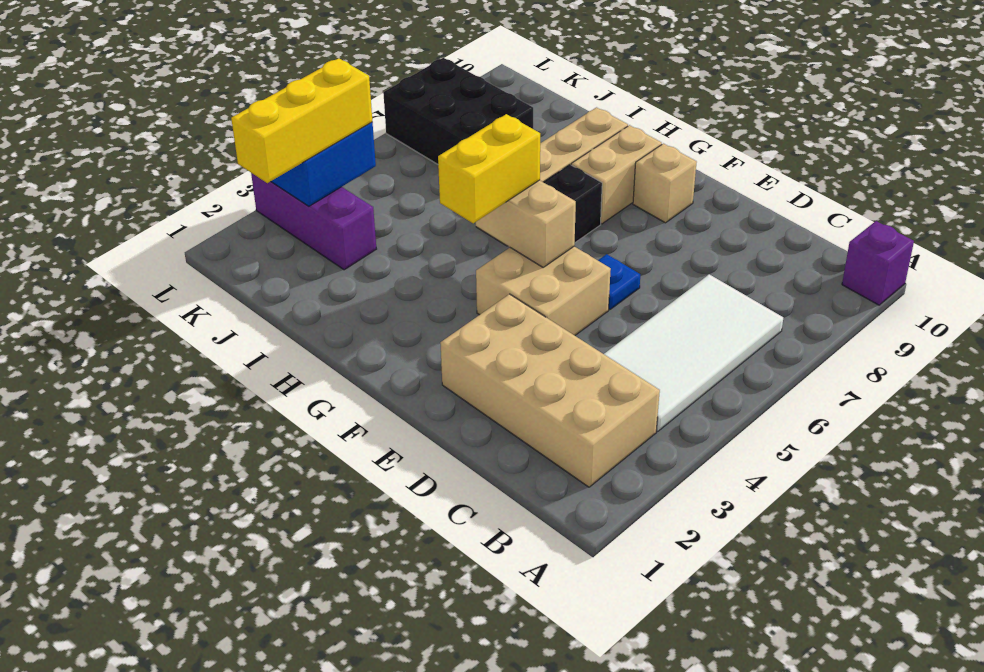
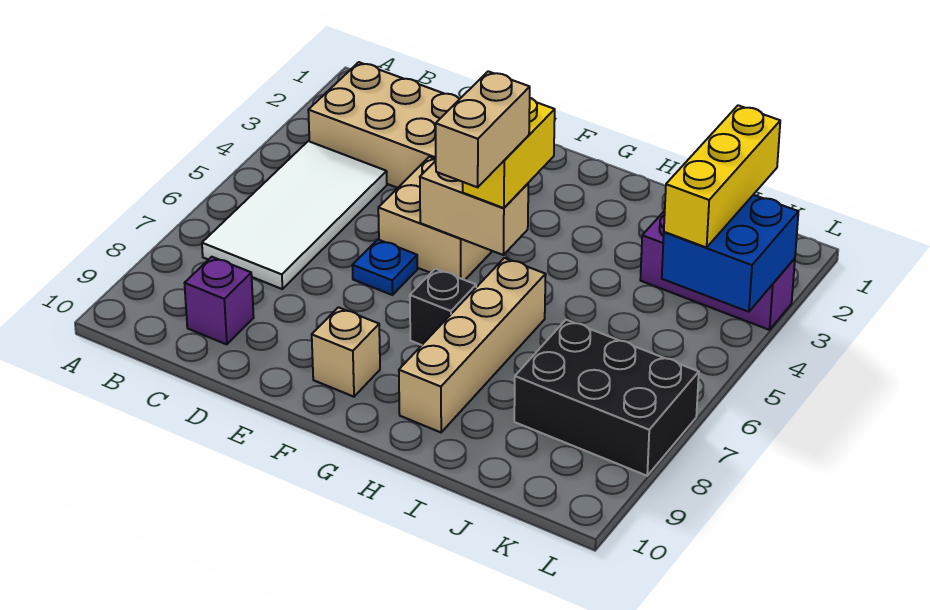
purple brick A10 level 1 -> purple brick C9 level 1
tan brick G8:G9 level 1 -> tan brick G5:G6 level 4

